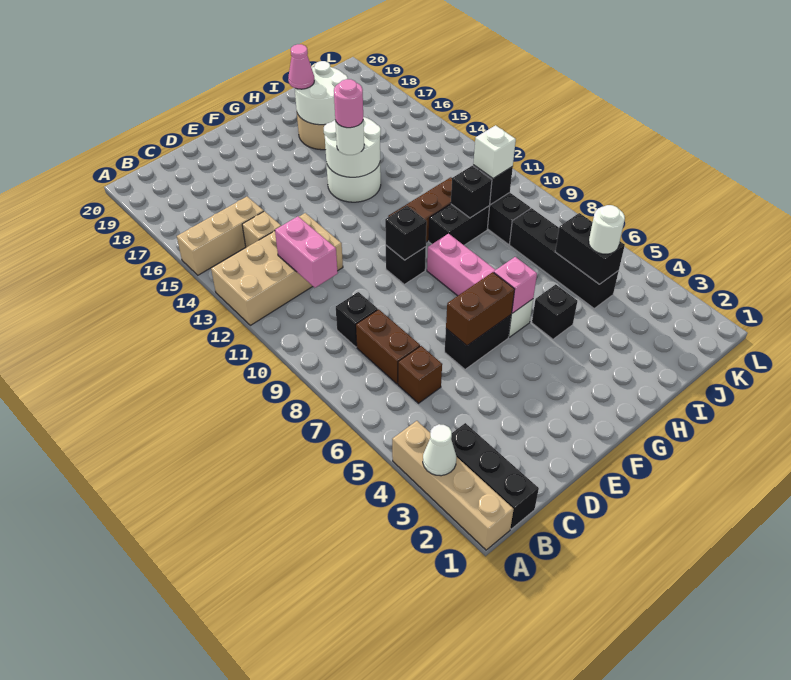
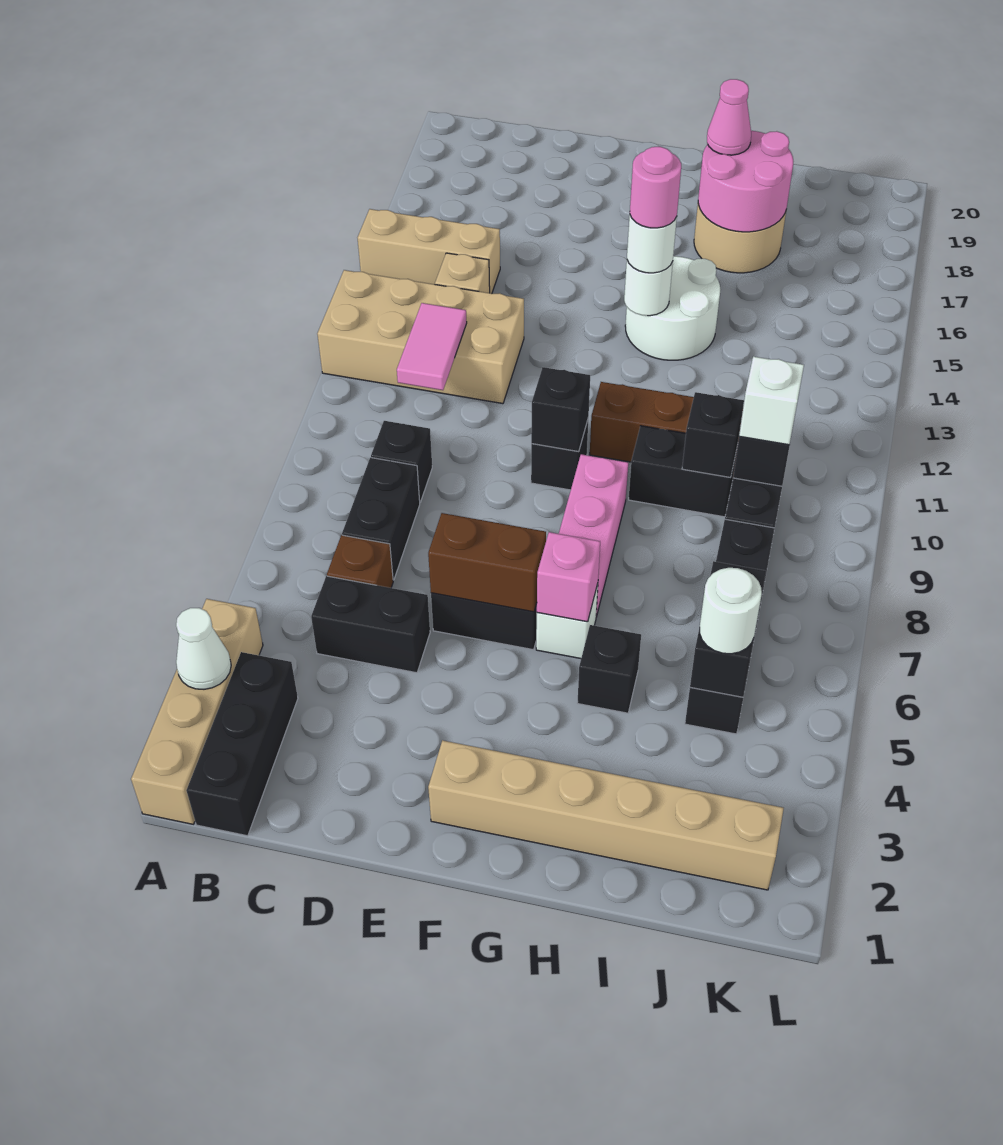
none -> black brick C5:D5 level 1
brown brick C7:C8 level 1 -> black brick C7:C8 level 1
pink brick C11:C12 level 2 -> pink tile C11:C12 level 2
none -> tan brick F2:K2 level 1
white round brick G14:H15 level 2 -> white round brick G14 level 2
white round brick H17:I18 level 2 -> pink round brick H17:I18 level 2

